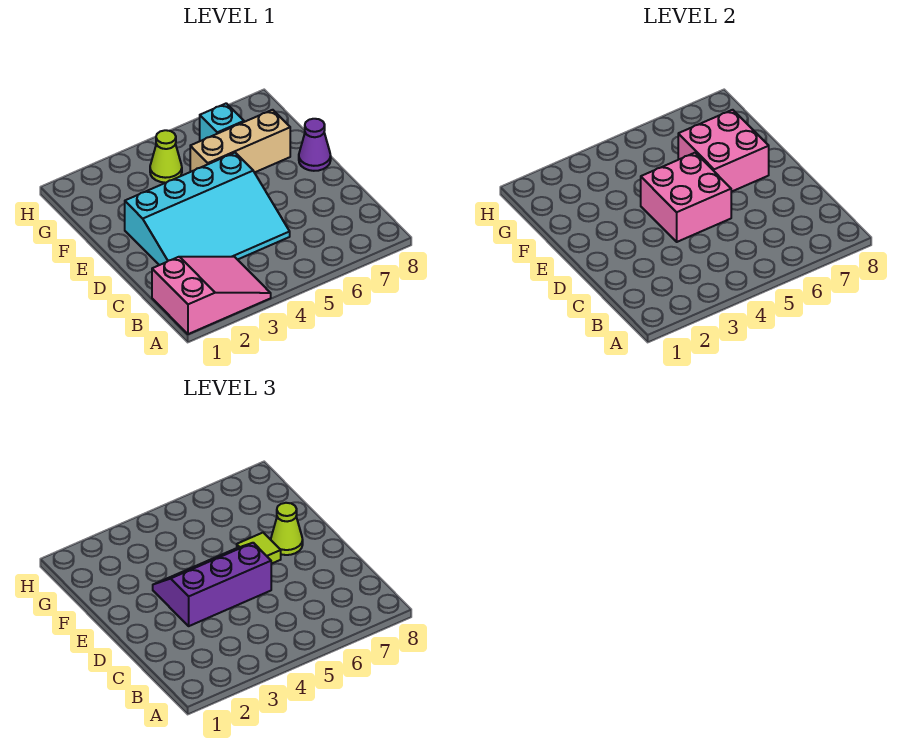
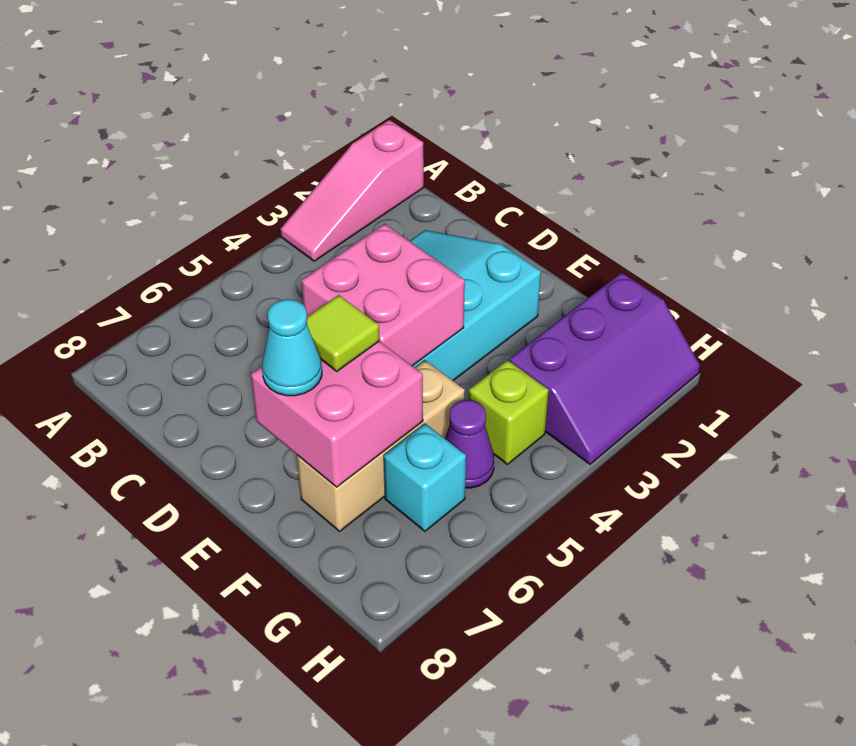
pink slope A1:B3 level 1 top 1 -> pink slope A1:A3 level 1 top 1
purple slope D3:E5 level 3 top D -> purple slope G1:H3 level 1 top G
lime cone E7 level 3 -> cyan cone E7 level 3
purple cone E8 level 1 -> purple cone G5 level 1
lime cone G4 level 1 -> lime brick G4 level 1

